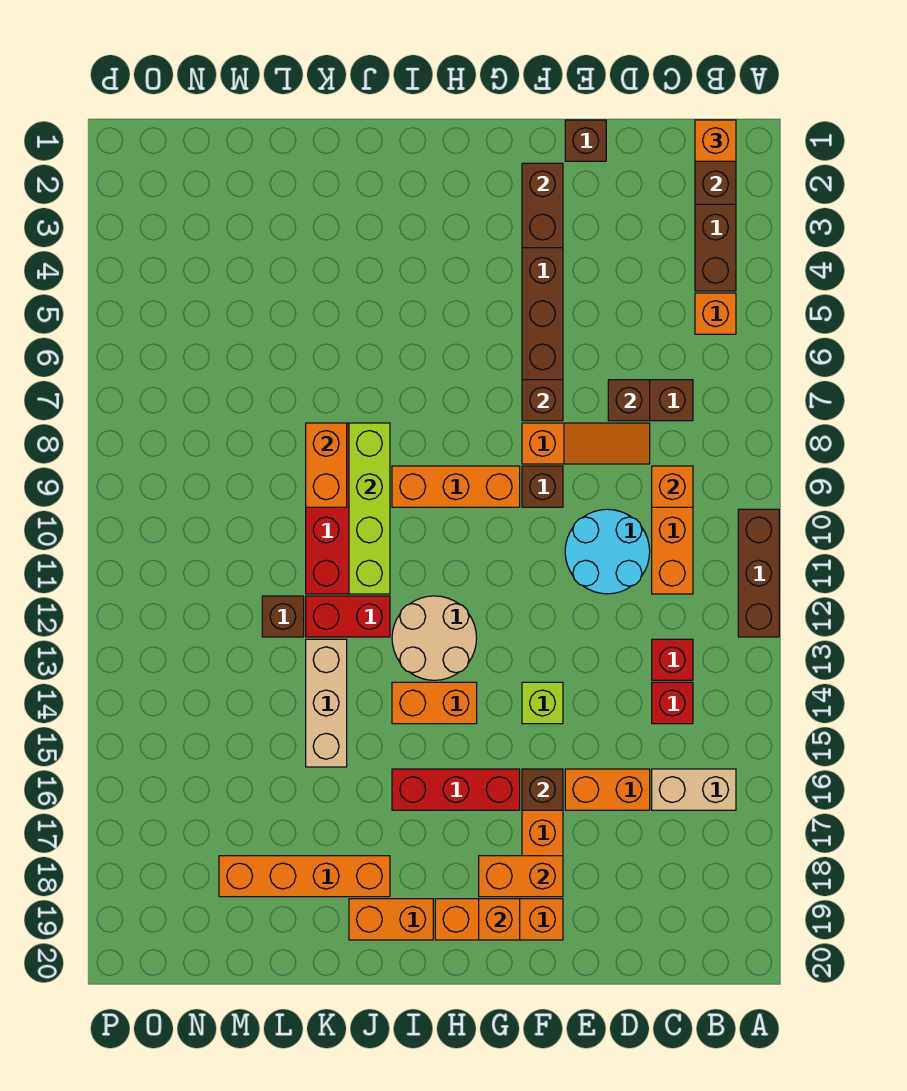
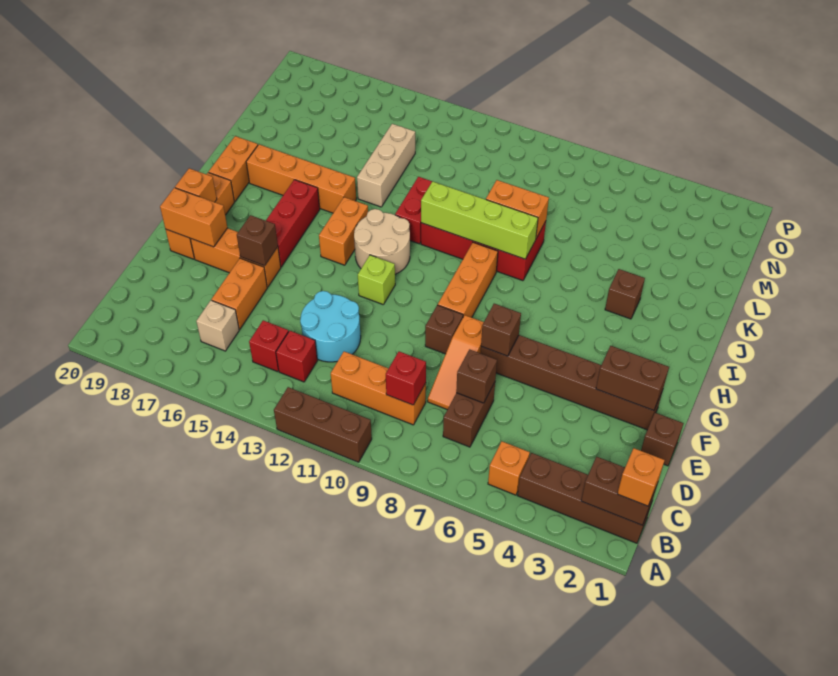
tan brick B16:C16 level 1 -> tan brick C16 level 1
orange brick C9 level 2 -> red brick C9 level 2
cyan round brick D10:E11 level 1 -> cyan round brick D12:E13 level 1
lime brick F14 level 1 -> lime brick G12 level 1
orange brick F18:G18 level 2 -> orange brick F18:F19 level 2
orange brick J18:M18 level 1 -> orange brick J15:J18 level 1
tan brick K13:K15 level 1 -> tan brick K14:M14 level 1
brown brick L12 level 1 -> brown brick J4 level 1

